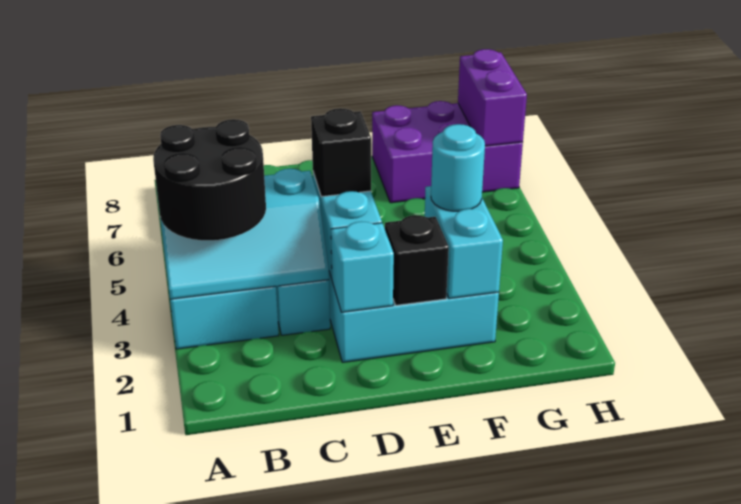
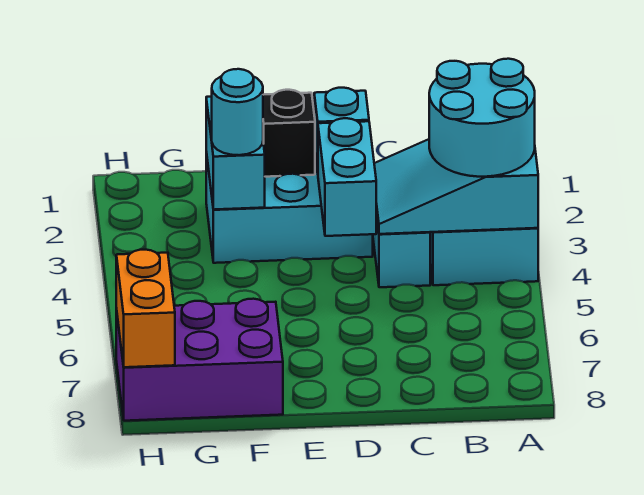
cyan slope A3:C4 level 2 top 4 -> cyan slope A3:C4 level 2 top A
black round brick A3:B4 level 3 -> cyan round brick A3:B4 level 3
black brick D4 level 3 -> none
purple brick H7:H8 level 2 -> orange brick H7:H8 level 2

